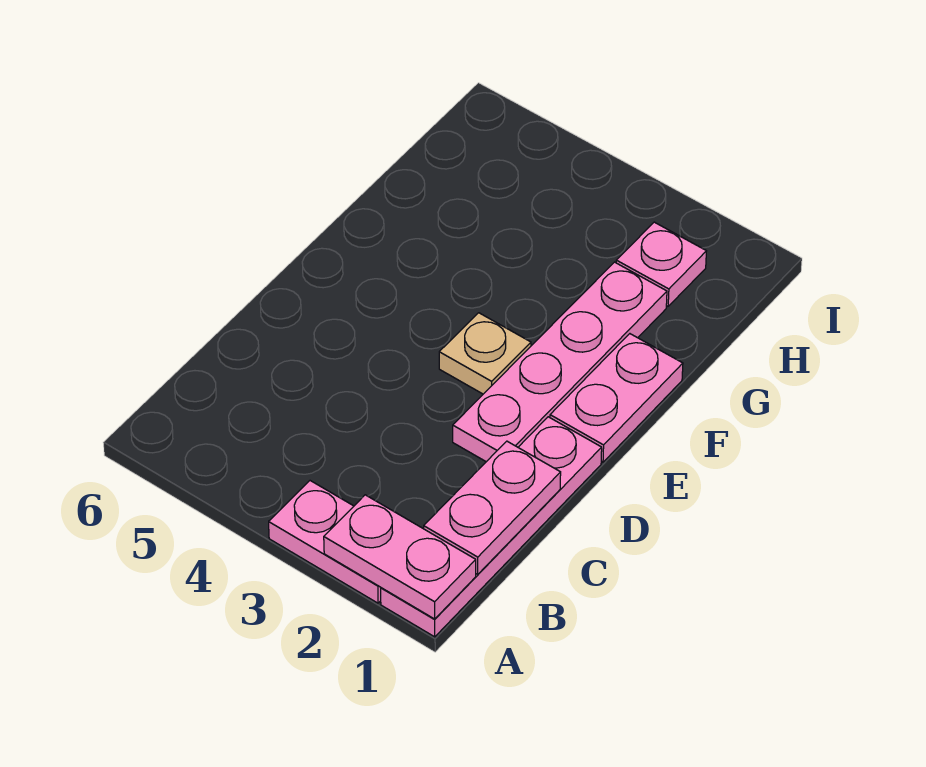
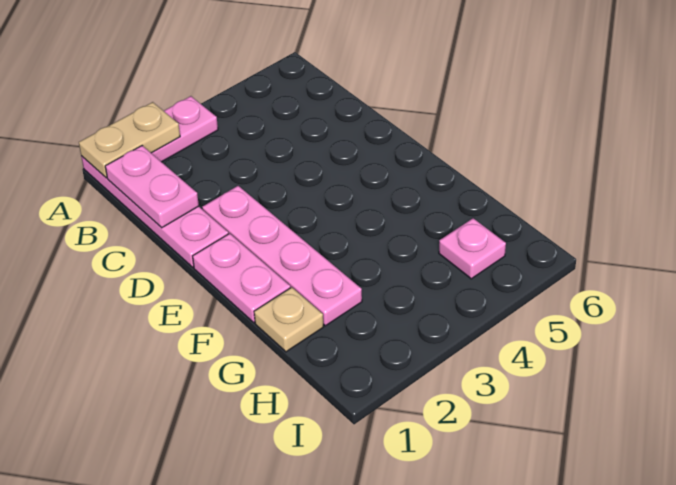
pink plate A1:A2 level 2 -> tan plate A1:A2 level 2
tan plate E3 level 1 -> tan plate G1 level 1
pink plate H2 level 1 -> pink plate H5 level 1

